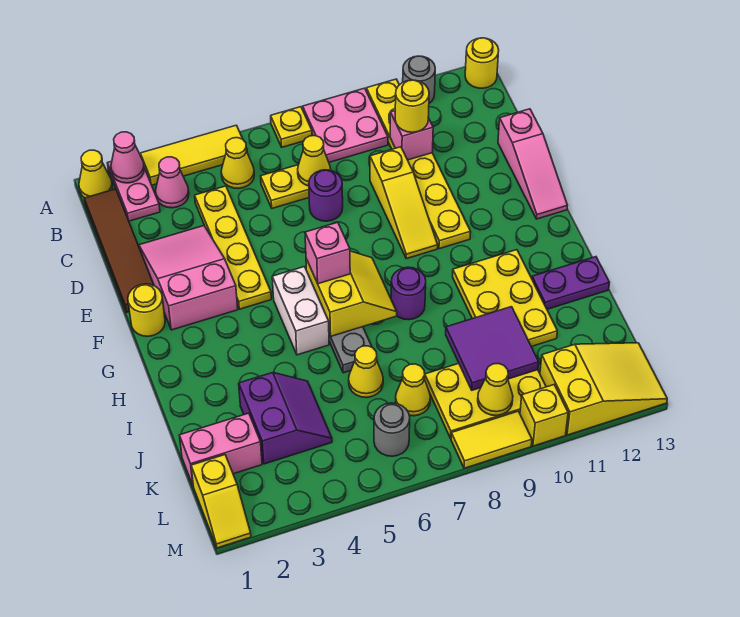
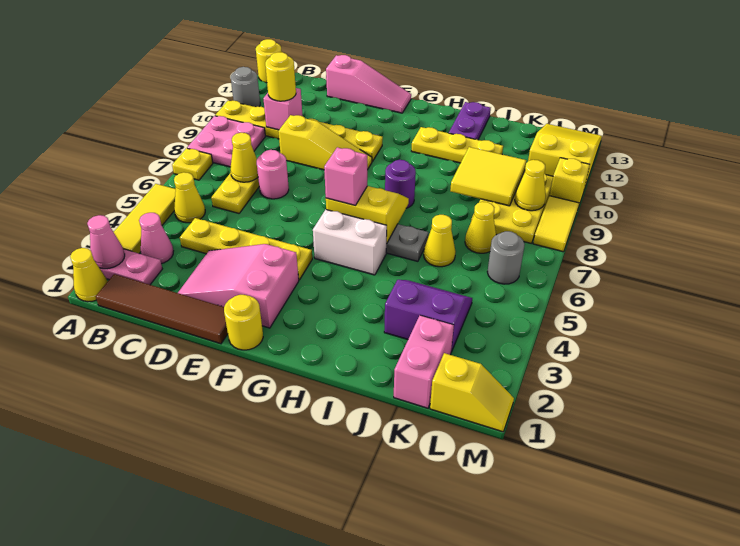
purple round brick D7 level 1 -> pink round brick D7 level 1
yellow plate H10:J11 level 1 -> yellow plate H11:J11 level 1
purple tile J9:K10 level 2 -> yellow tile J9:K10 level 2

